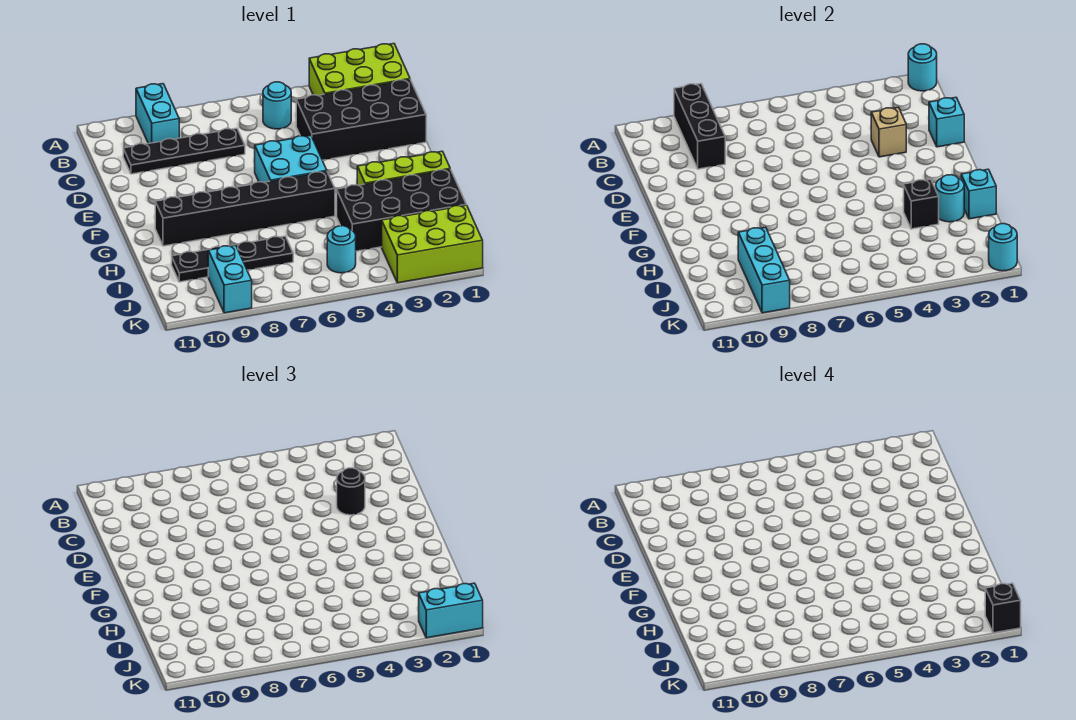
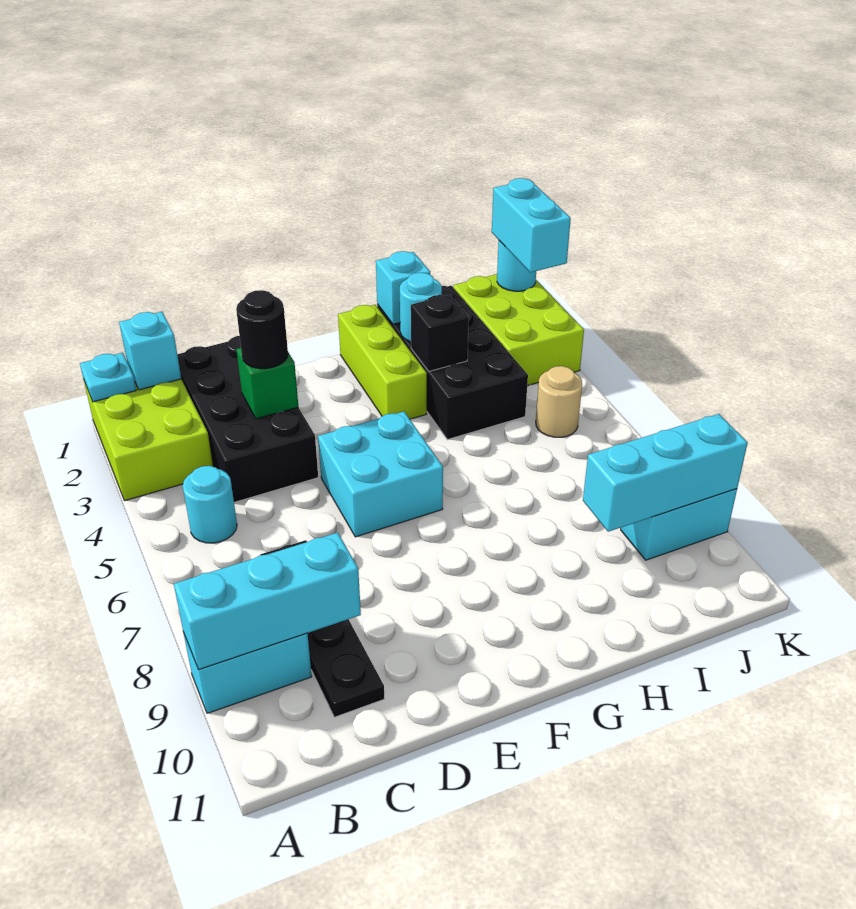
cyan round brick A1 level 2 -> cyan plate A1 level 2
black brick A9:C9 level 2 -> cyan brick A9:C9 level 2
cyan brick D1 level 2 -> cyan brick B1 level 2
tan brick D3 level 2 -> green brick D3 level 2
black brick G5:G10 level 1 -> none
black plate I7:I10 level 1 -> none
cyan round brick J5 level 1 -> tan round brick J5 level 1
black brick K1 level 4 -> none

